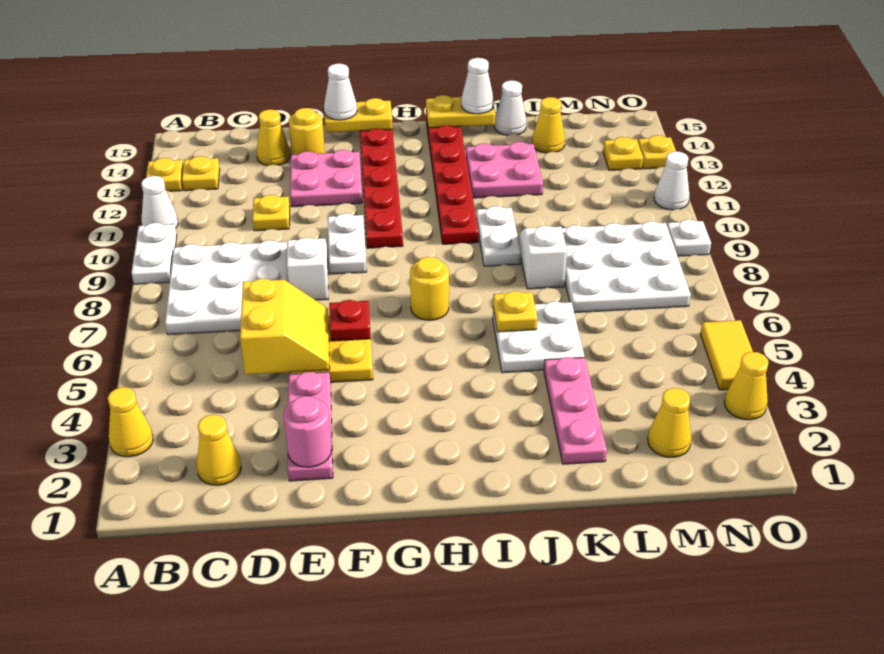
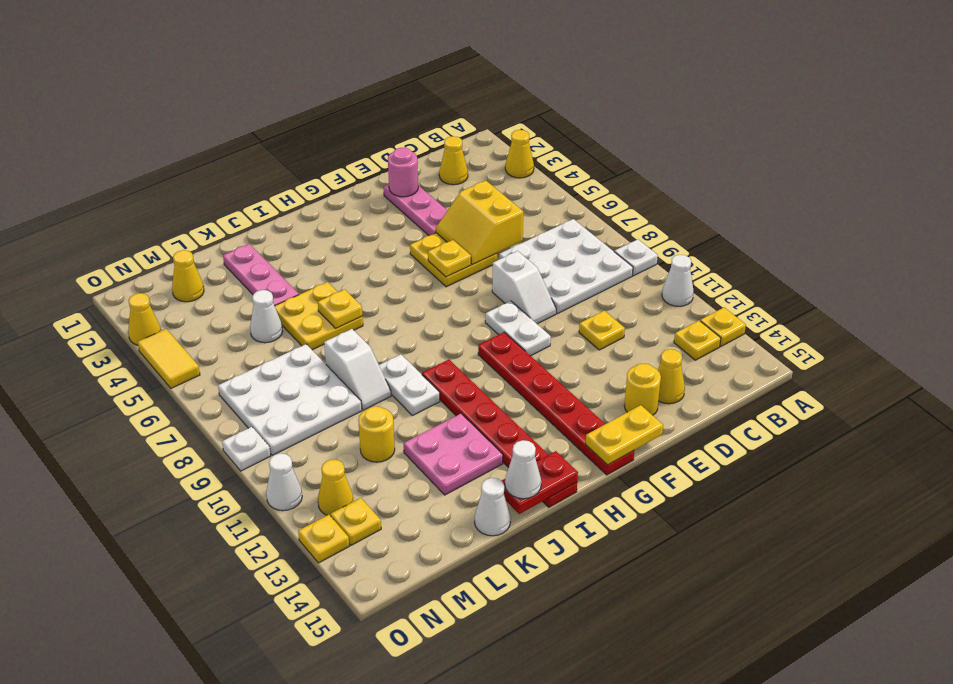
white plate A9:A10 level 1 -> white plate A9 level 1
pink plate E12:F13 level 1 -> none
red plate F6 level 2 -> yellow plate F6 level 2
white cone F15 level 3 -> white cone L5 level 1
yellow round brick H7 level 1 -> yellow round brick L11 level 1
yellow plate I15:J15 level 2 -> red plate I15:J15 level 2
white plate J5:K6 level 1 -> yellow plate J5:K6 level 1
yellow cone L14 level 1 -> yellow cone N12 level 1

